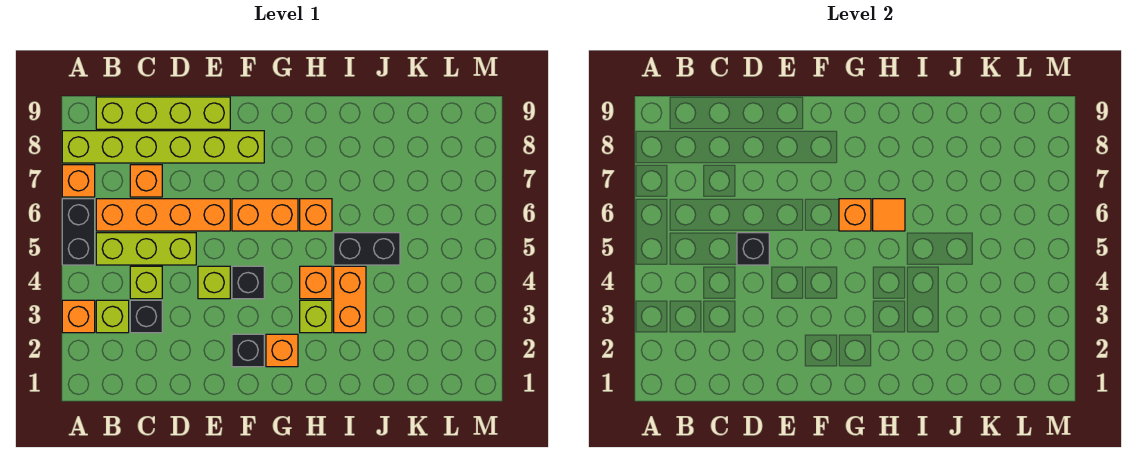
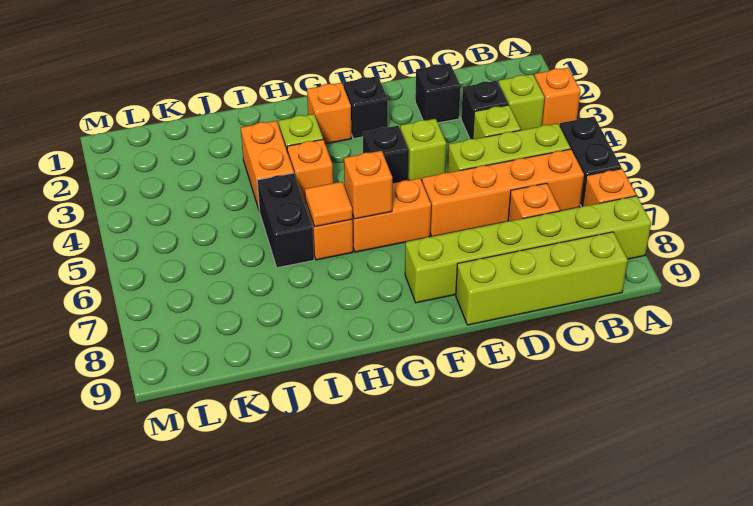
black brick D5 level 2 -> black brick D2 level 1
black brick I5:J5 level 1 -> black brick I5:I6 level 1

